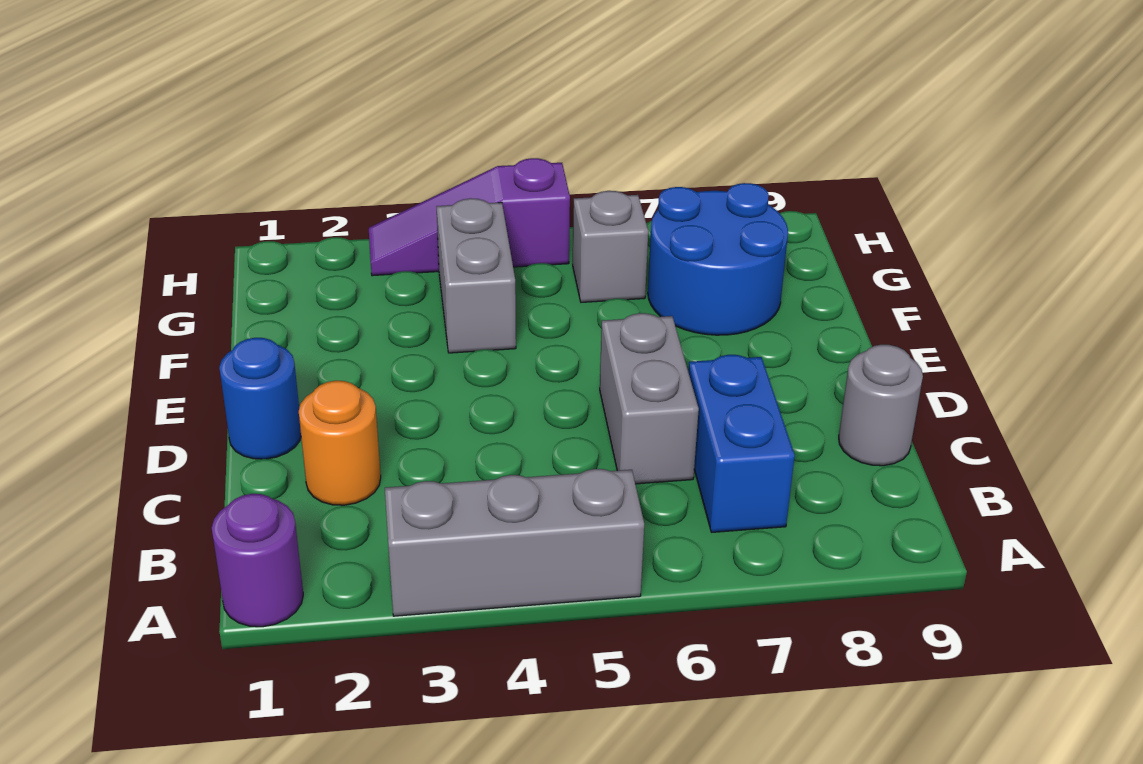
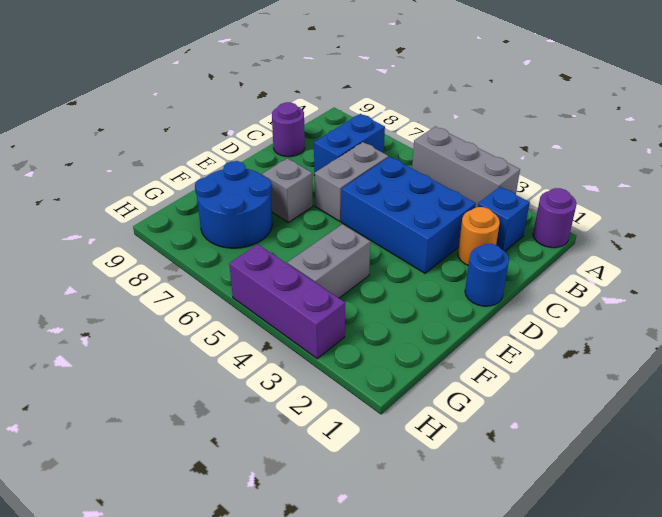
none -> blue brick B2 level 1
none -> blue brick C3:D5 level 1
grey round brick C9 level 1 -> purple round brick C9 level 1
grey brick G6 level 1 -> grey brick E7 level 1
purple slope H3:H5 level 1 top 5 -> purple brick H3:H5 level 1

